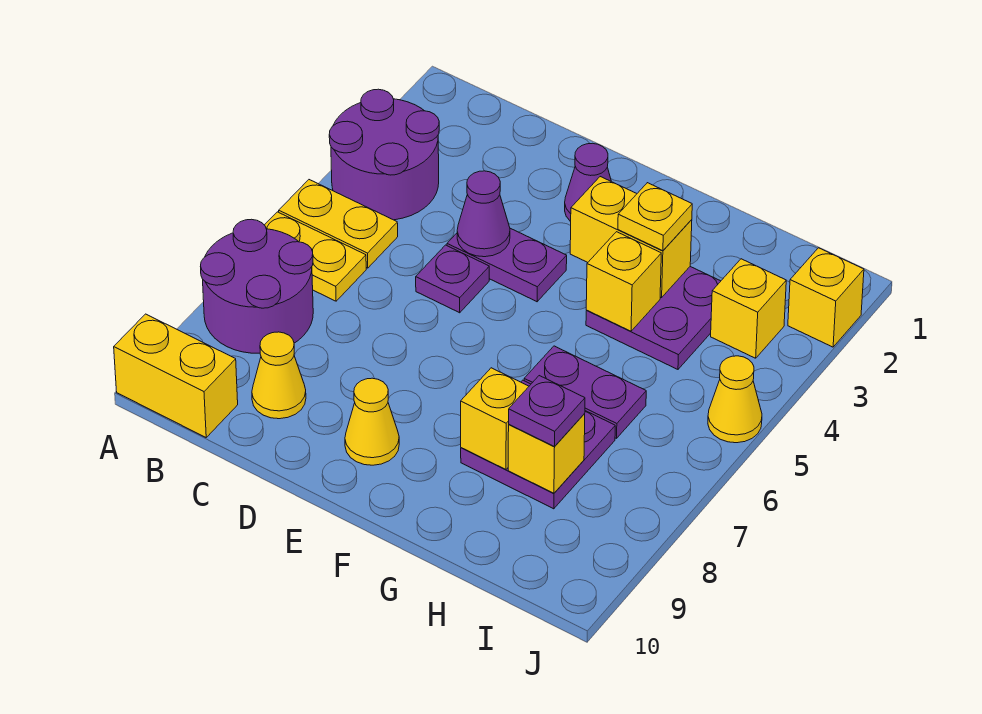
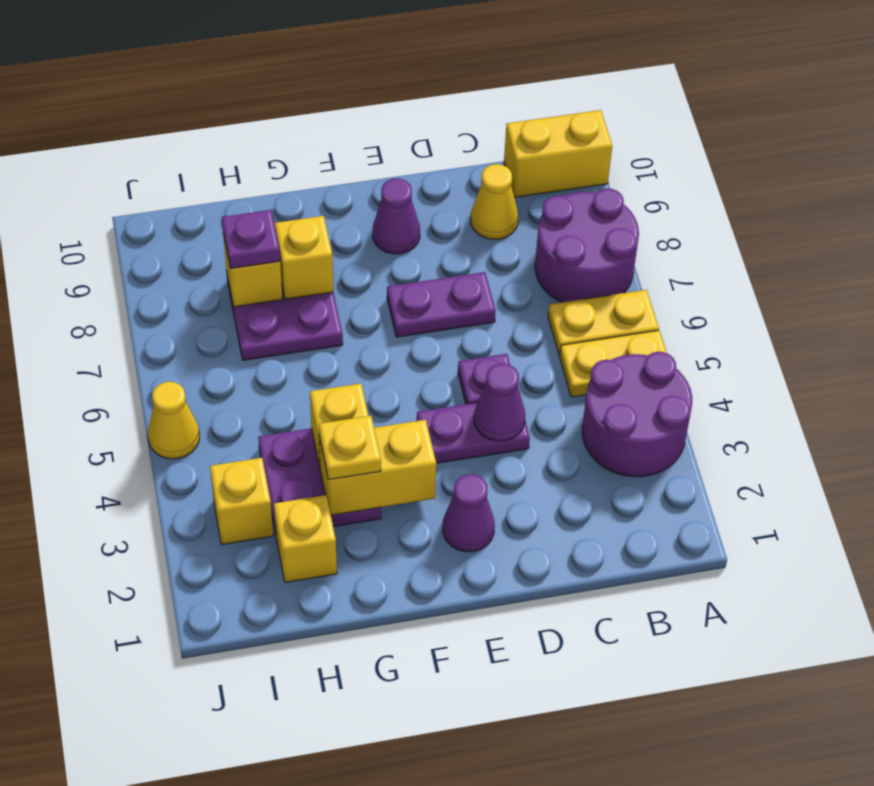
yellow cone E9 level 1 -> purple cone E9 level 1
purple plate G6:H6 level 1 -> purple plate D7:E7 level 1
yellow brick J2 level 1 -> yellow brick H2 level 1

